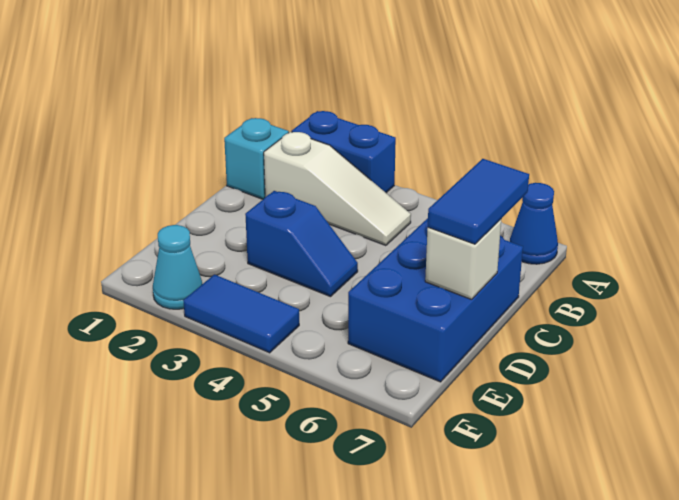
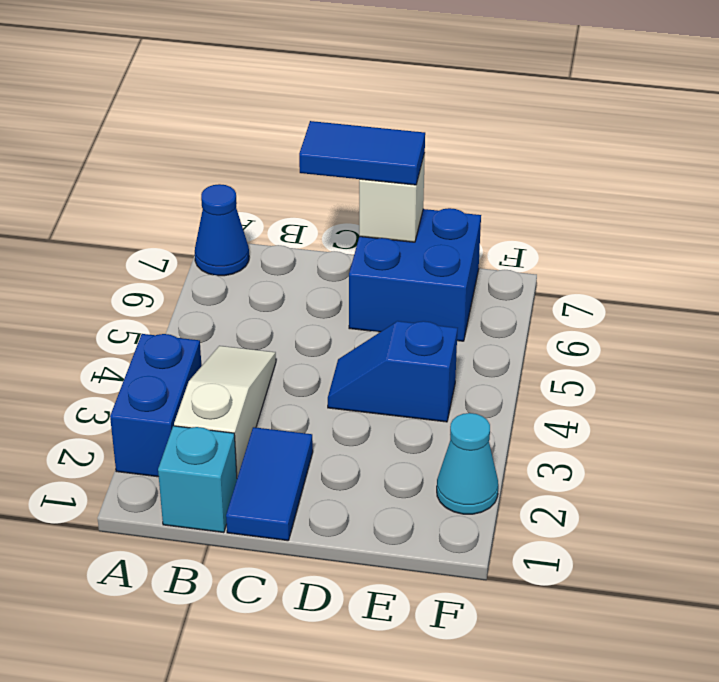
blue brick C6:E7 level 1 -> blue brick D6:E7 level 1
blue slope D3:D4 level 1 top 3 -> blue slope D4:E4 level 1 top E
blue tile F3:F4 level 1 -> blue tile C1:C2 level 1

